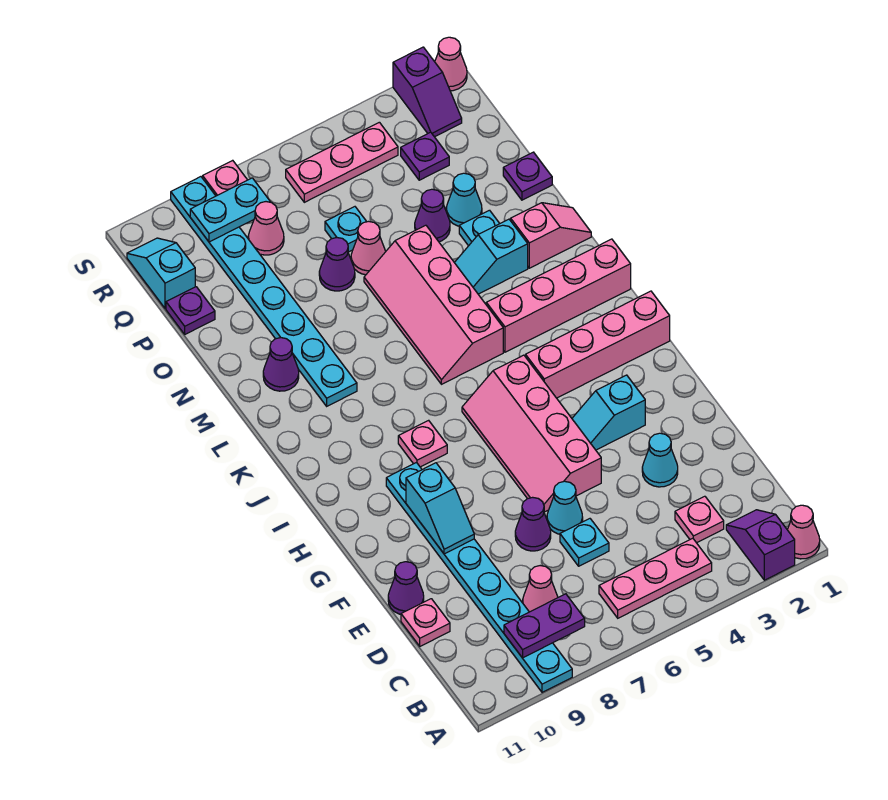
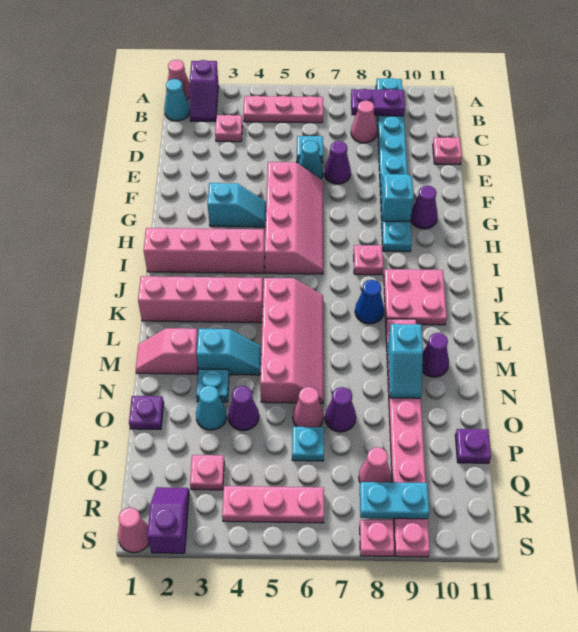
cyan cone E3 level 1 -> cyan cone B1 level 1
purple cone E11 level 1 -> purple cone G10 level 1
none -> pink plate J9:K10 level 1
none -> blue cone K8 level 1
cyan plate L9:S9 level 1 -> pink plate L9:S9 level 1
purple plate Q3 level 1 -> pink plate Q3 level 1
cyan slope Q11:R11 level 1 top Q -> cyan slope M9:N9 level 2 top M

